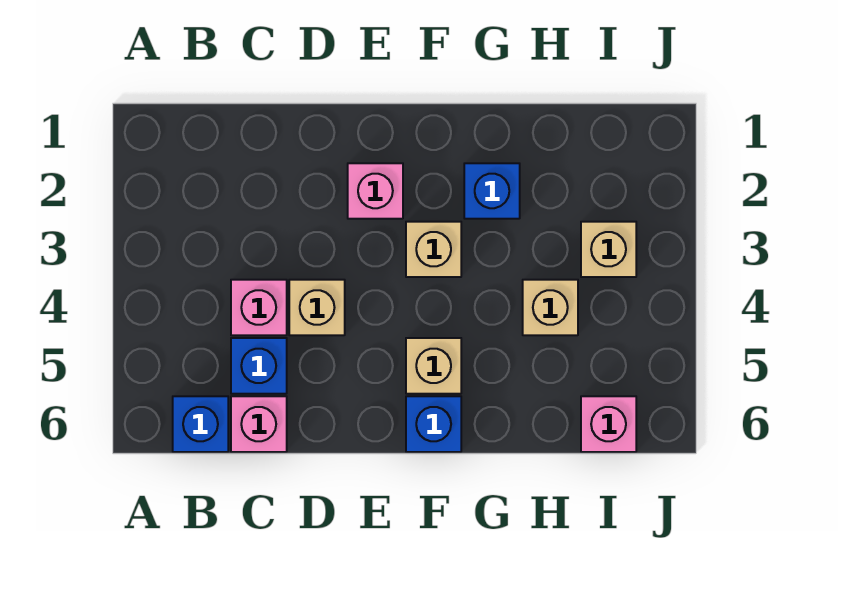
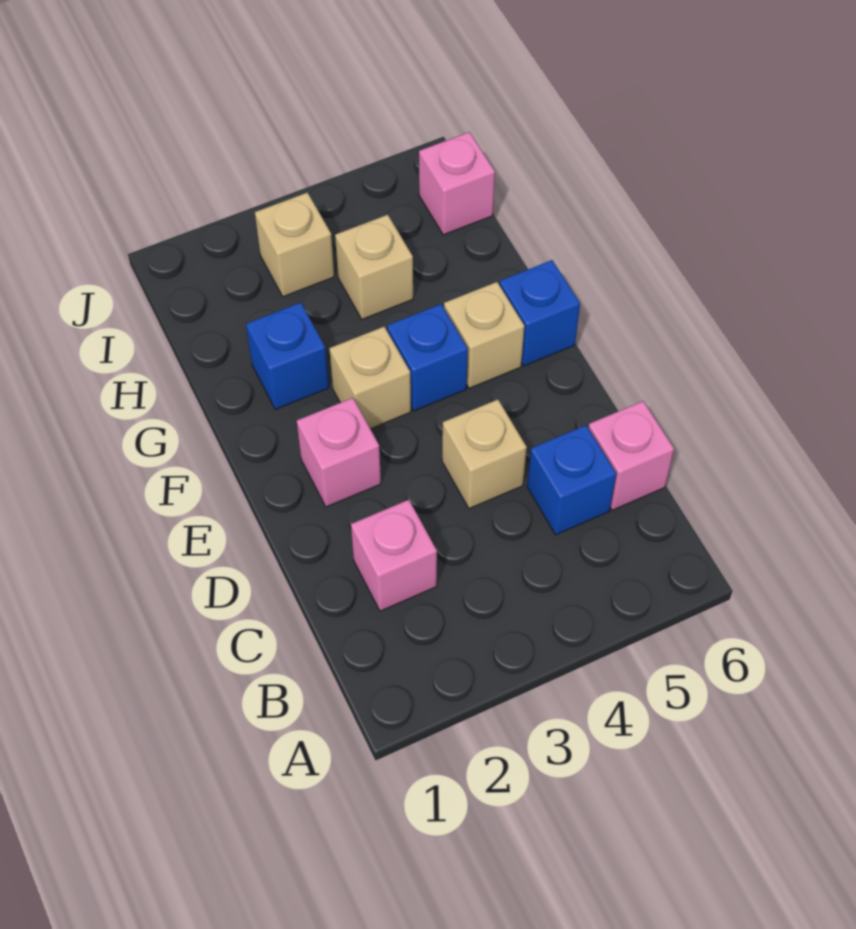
blue brick B6 level 1 -> blue brick F4 level 1
pink brick C4 level 1 -> pink brick C2 level 1

